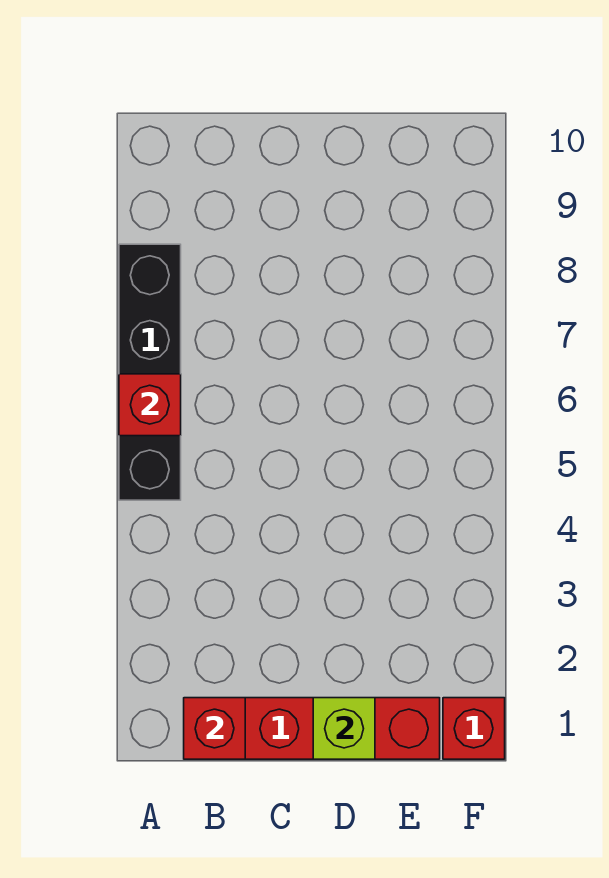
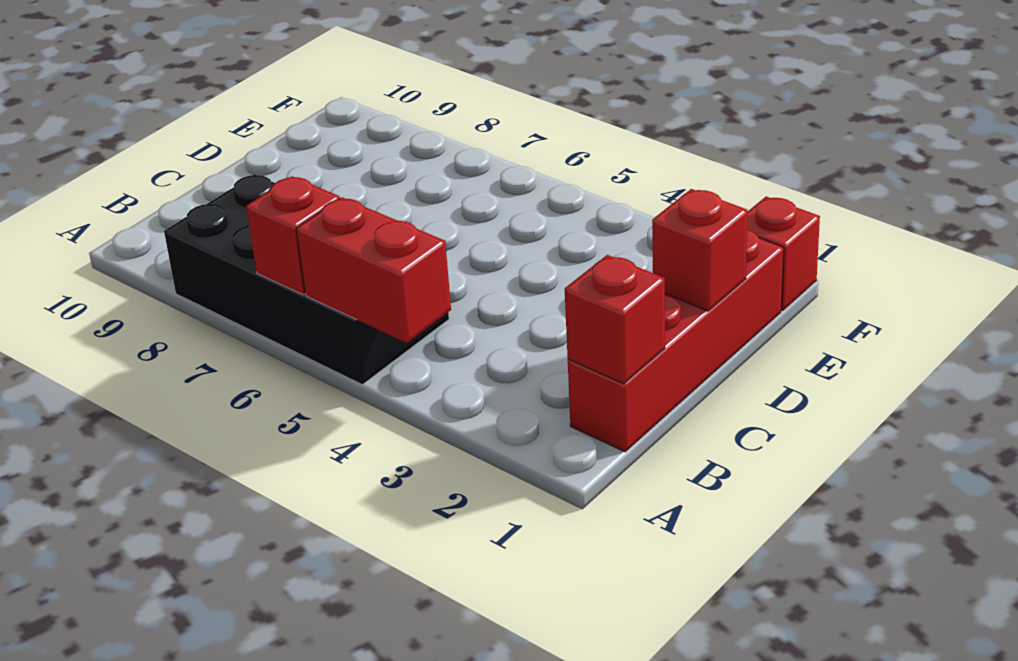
none -> red brick A4:A5 level 2
black brick A5:A8 level 1 -> black brick A5:B8 level 1
lime brick D1 level 2 -> red brick D1 level 2

